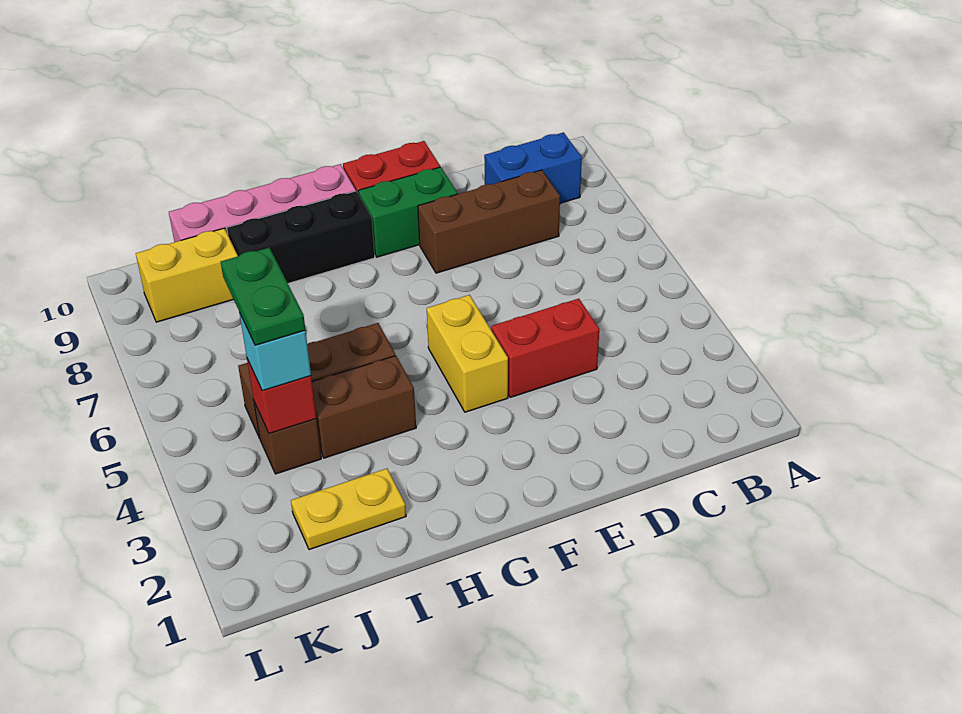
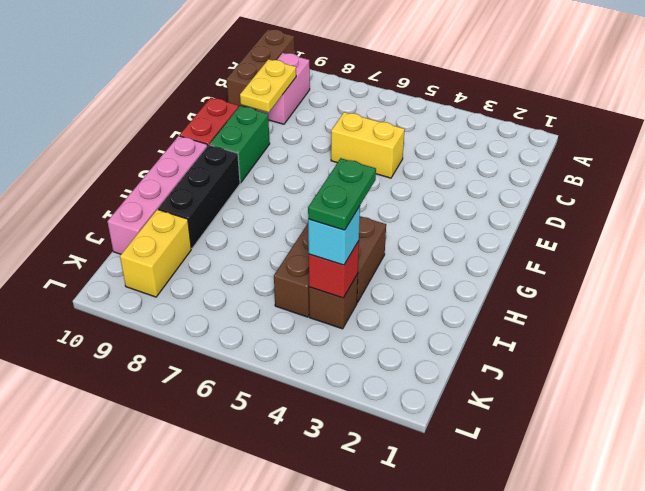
blue brick B9:C9 level 1 -> pink brick B9:C9 level 1
brown brick C8:E8 level 1 -> brown brick A10:C10 level 1
red brick D4:E4 level 1 -> none
yellow brick F4:F5 level 1 -> yellow brick D5:D6 level 1
yellow plate I2:J2 level 1 -> yellow plate C9:D9 level 2
green plate J4:J5 level 4 -> green plate I4:J4 level 4

